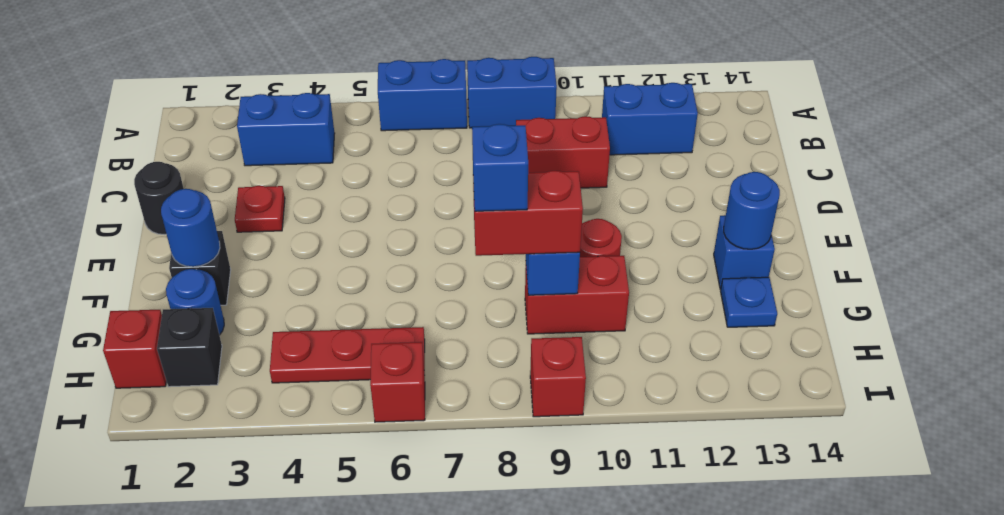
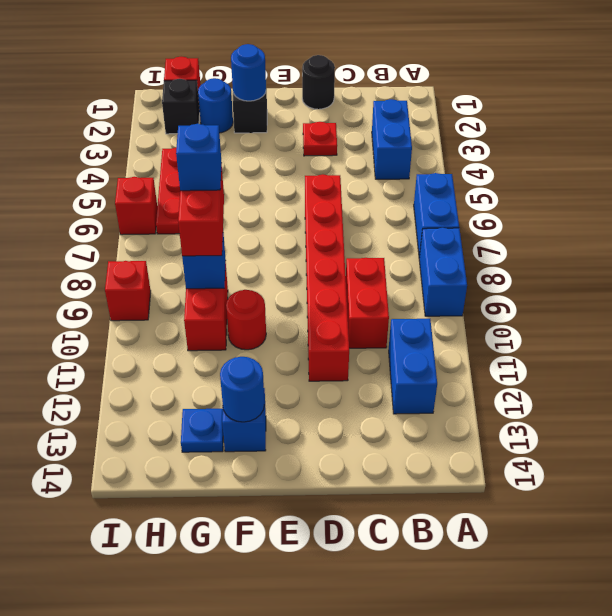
none -> red brick D6:D11 level 1

